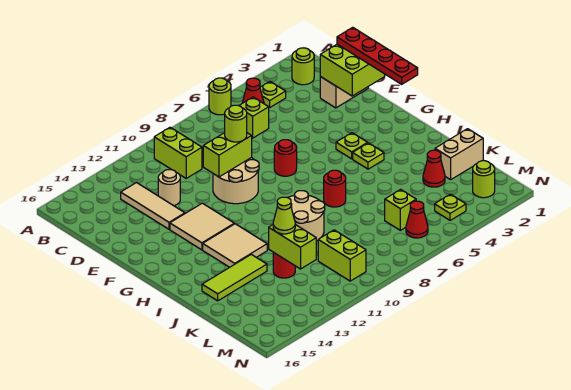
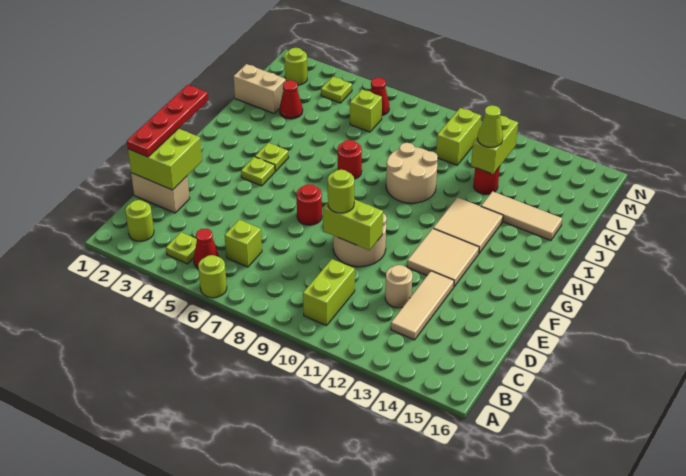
lime tile J13:J15 level 1 -> tan tile J13:J15 level 1

